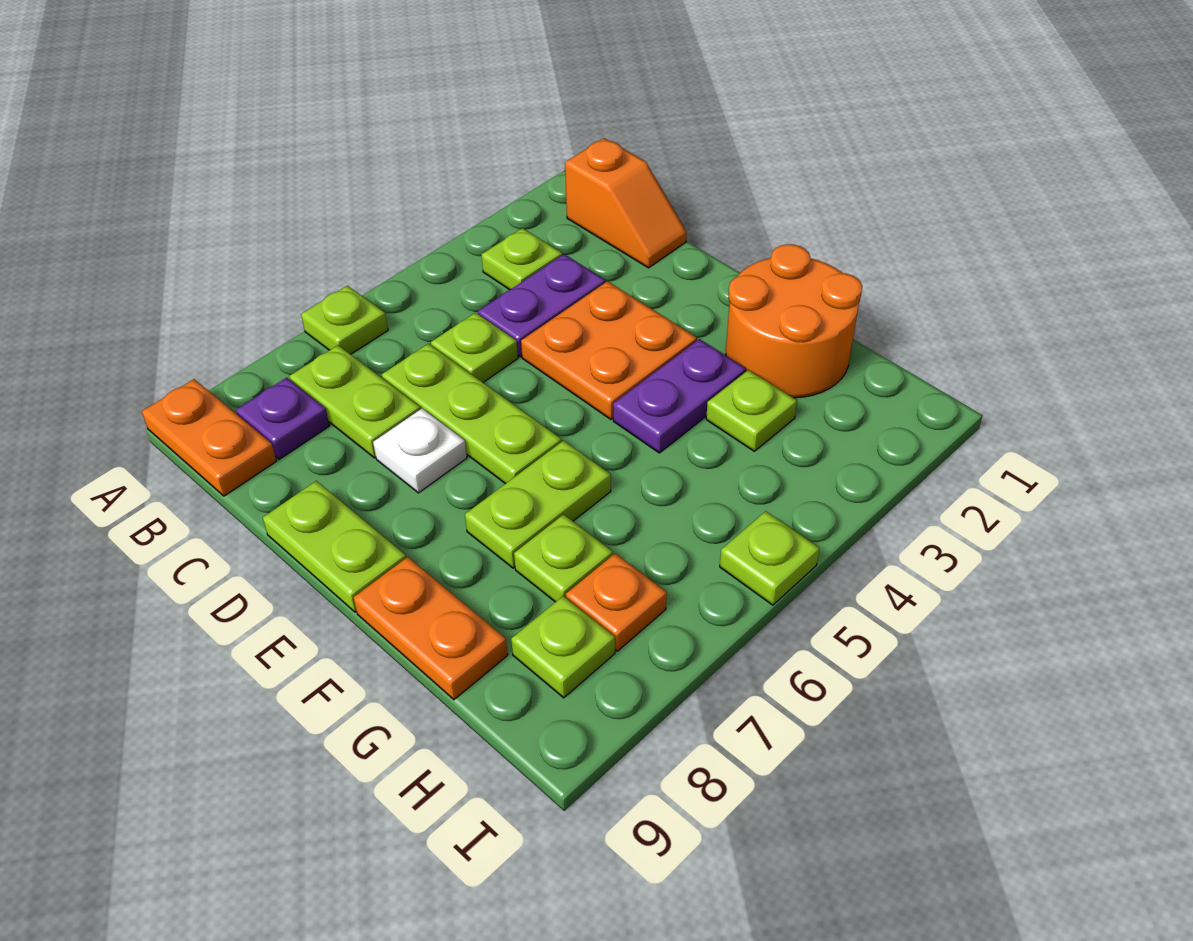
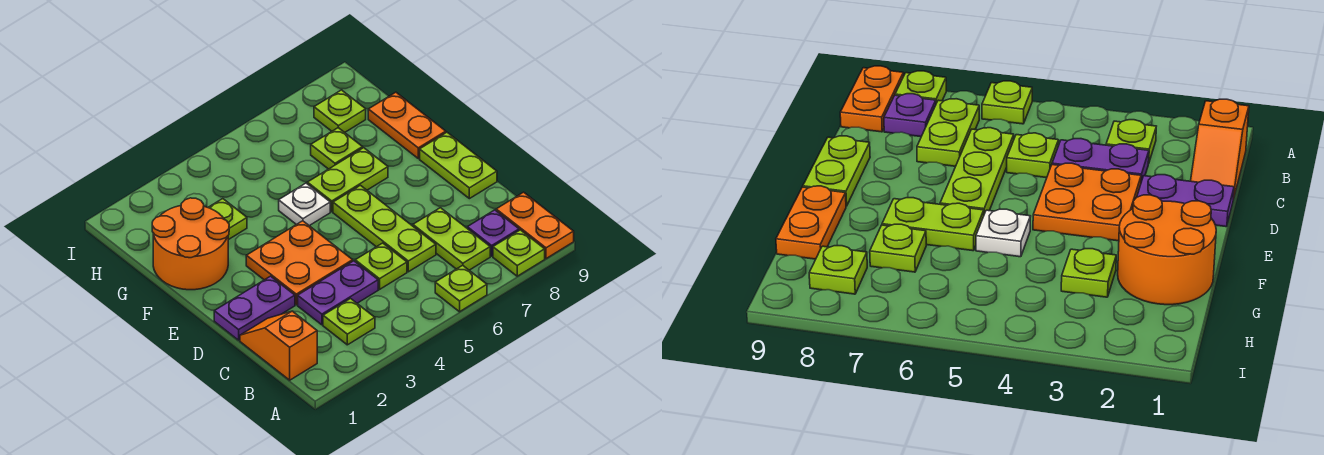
white plate D7 level 1 -> white plate F5 level 1
purple plate F3:F4 level 1 -> purple plate D1:D2 level 1
orange plate H7 level 1 -> none
lime plate I5 level 1 -> lime plate A8 level 1

